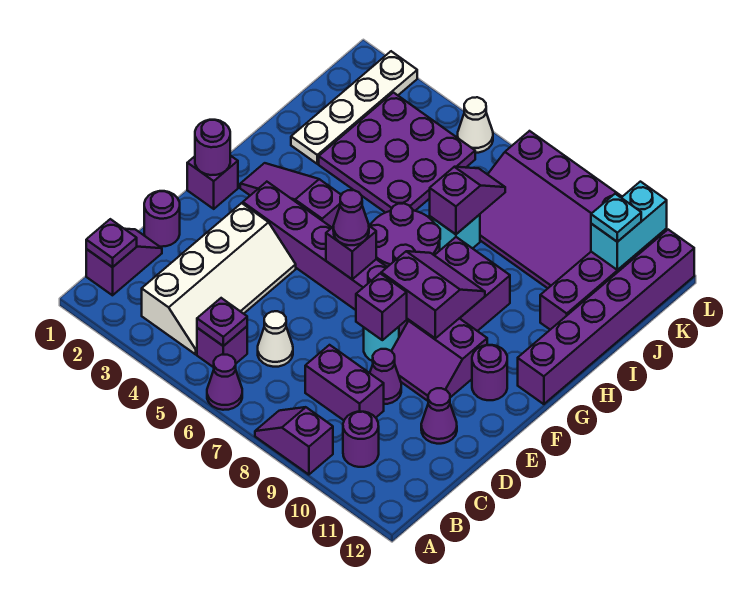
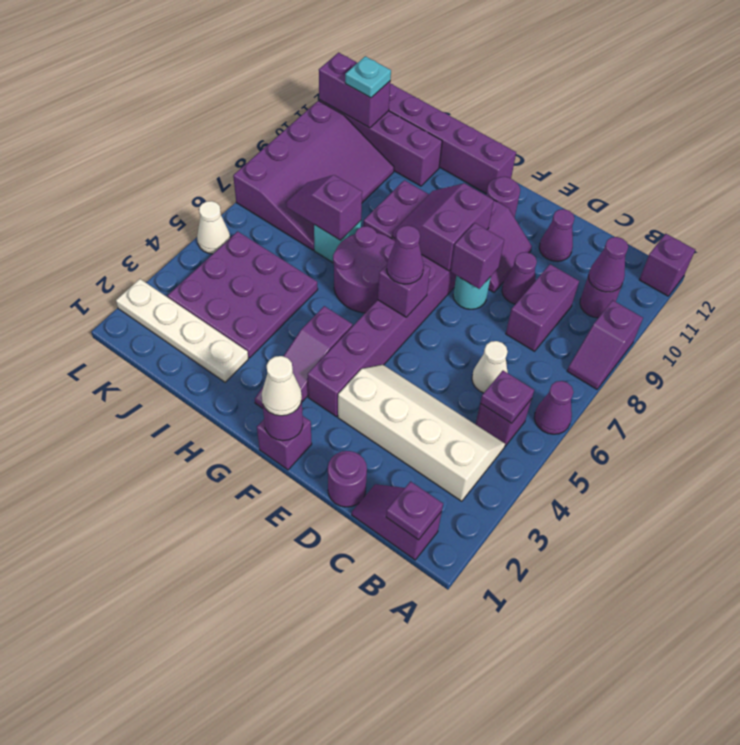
none -> purple brick A12 level 1
none -> purple cone B10 level 2
none -> white cone F1 level 3
cyan brick K11:L11 level 2 -> purple brick K11:L11 level 2

